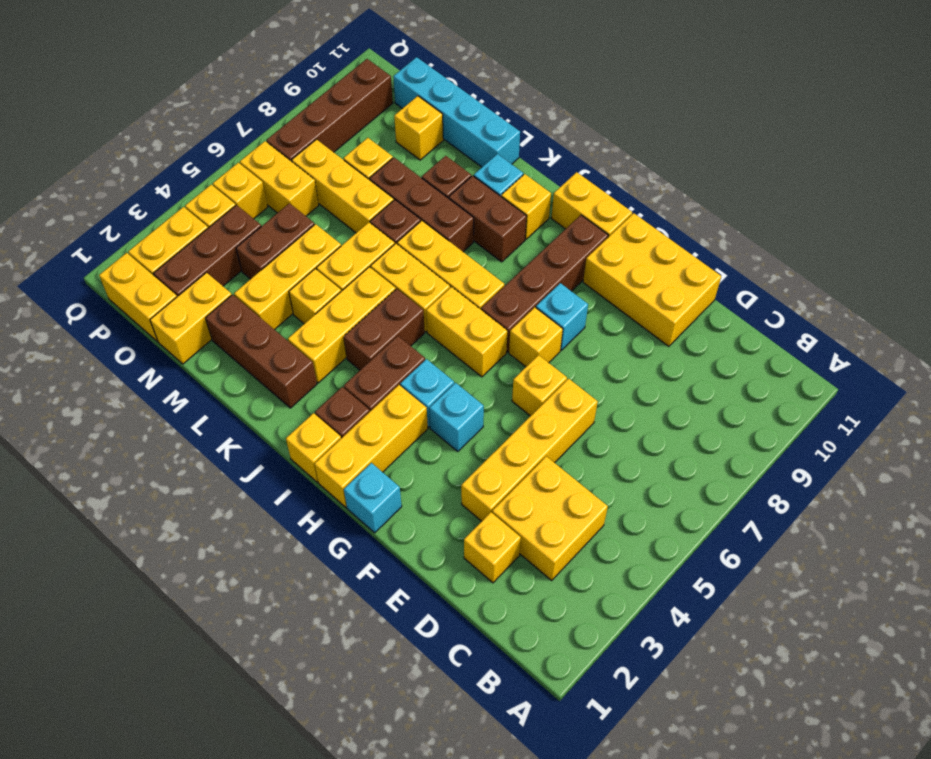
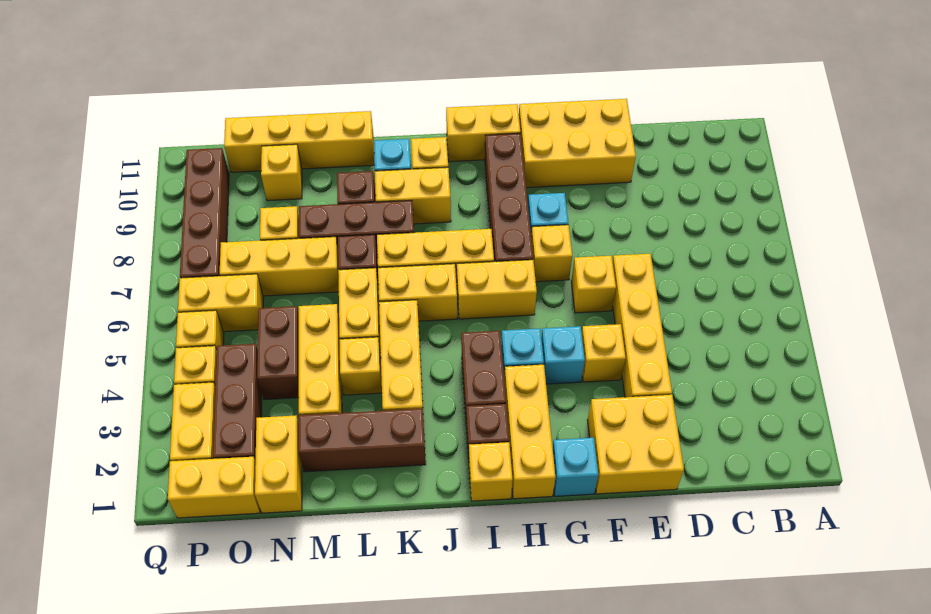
yellow brick C3:D4 level 1 -> yellow brick E1:F2 level 1
yellow brick D2 level 1 -> yellow brick F4 level 1
brown brick J4:J5 level 1 -> none
brown brick J9:K9 level 1 -> yellow brick J9:K9 level 1
cyan brick L11:O11 level 1 -> yellow brick L11:O11 level 1

